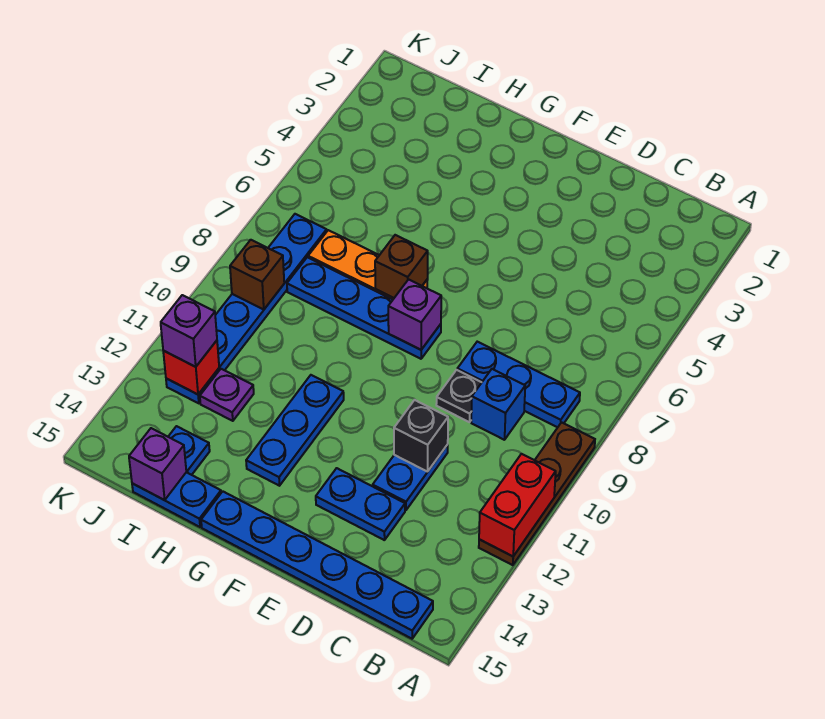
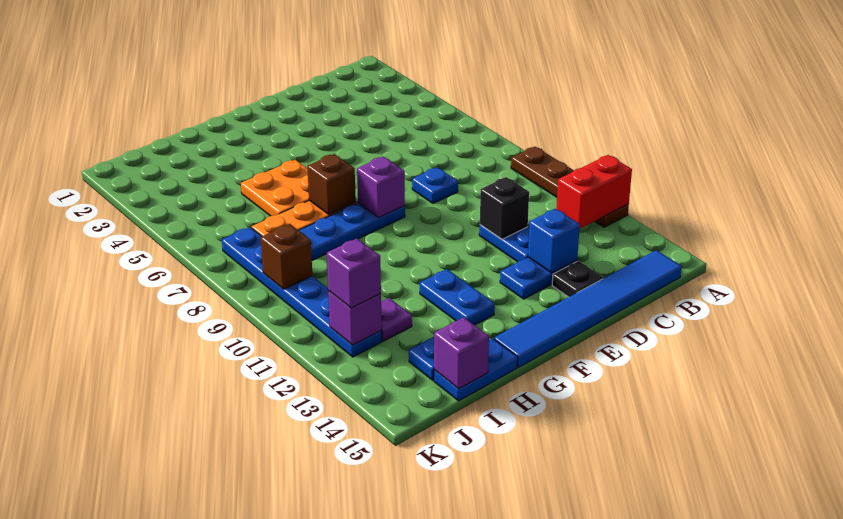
red brick A11:A12 level 2 -> red brick A12:B12 level 2
blue plate B8:D8 level 1 -> blue plate D8 level 1
blue plate B15:G15 level 1 -> blue tile B15:G15 level 1
blue brick C9 level 1 -> blue brick D13 level 2
black plate D9 level 1 -> black plate D14 level 1
none -> orange plate G5:H6 level 1
blue plate G11:G13 level 1 -> blue plate G12:G13 level 1
red brick J12 level 2 -> purple brick J12 level 2

